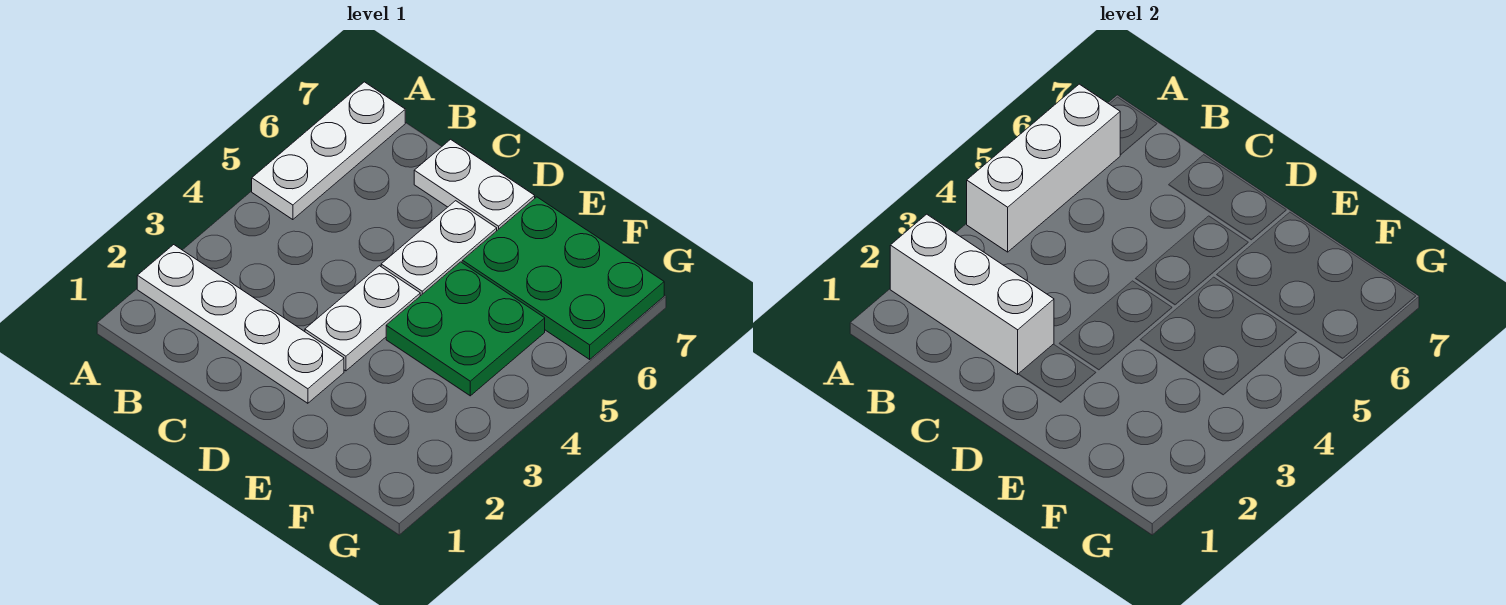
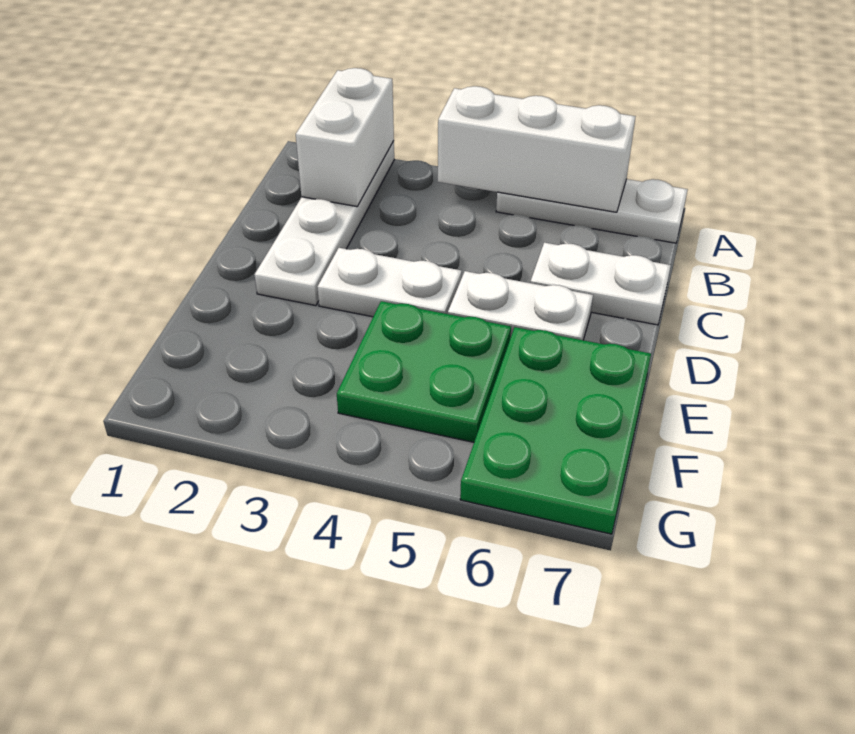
white brick A2:C2 level 2 -> white brick A2:B2 level 2
white plate C7:D7 level 1 -> white plate C6:C7 level 1

